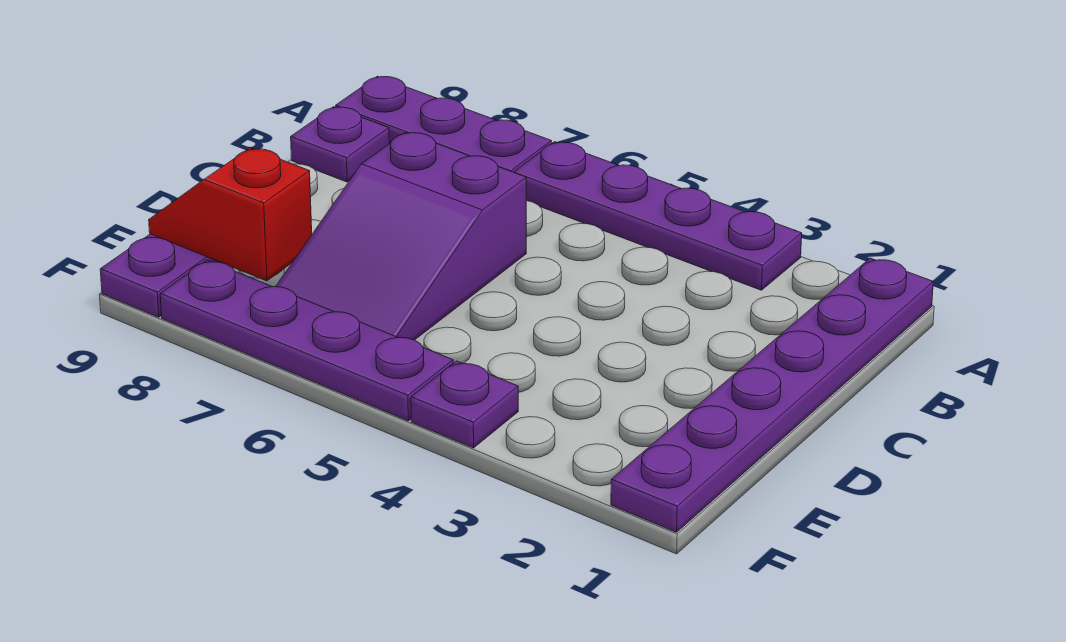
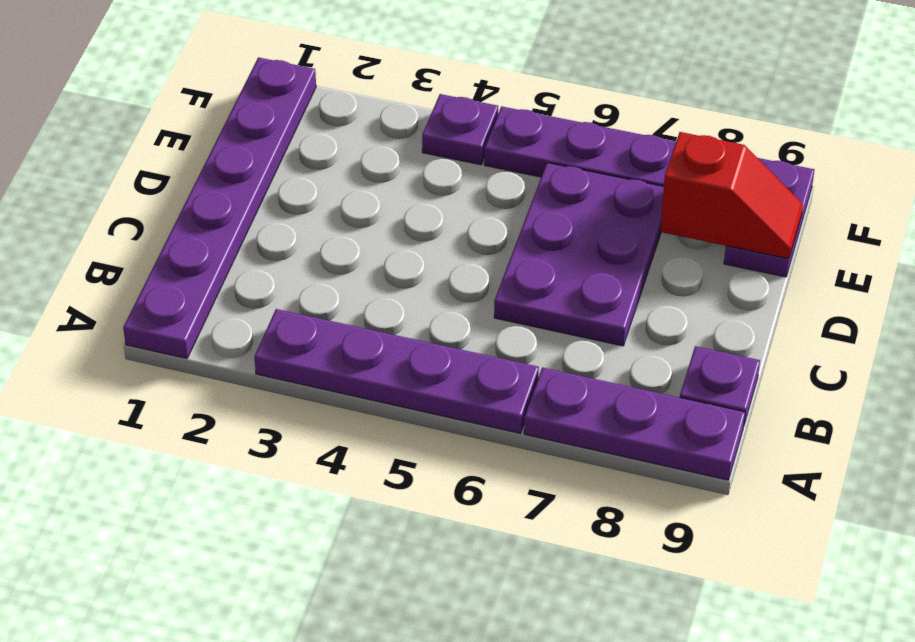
purple slope C6:E7 level 1 top C -> purple plate C6:E7 level 1

